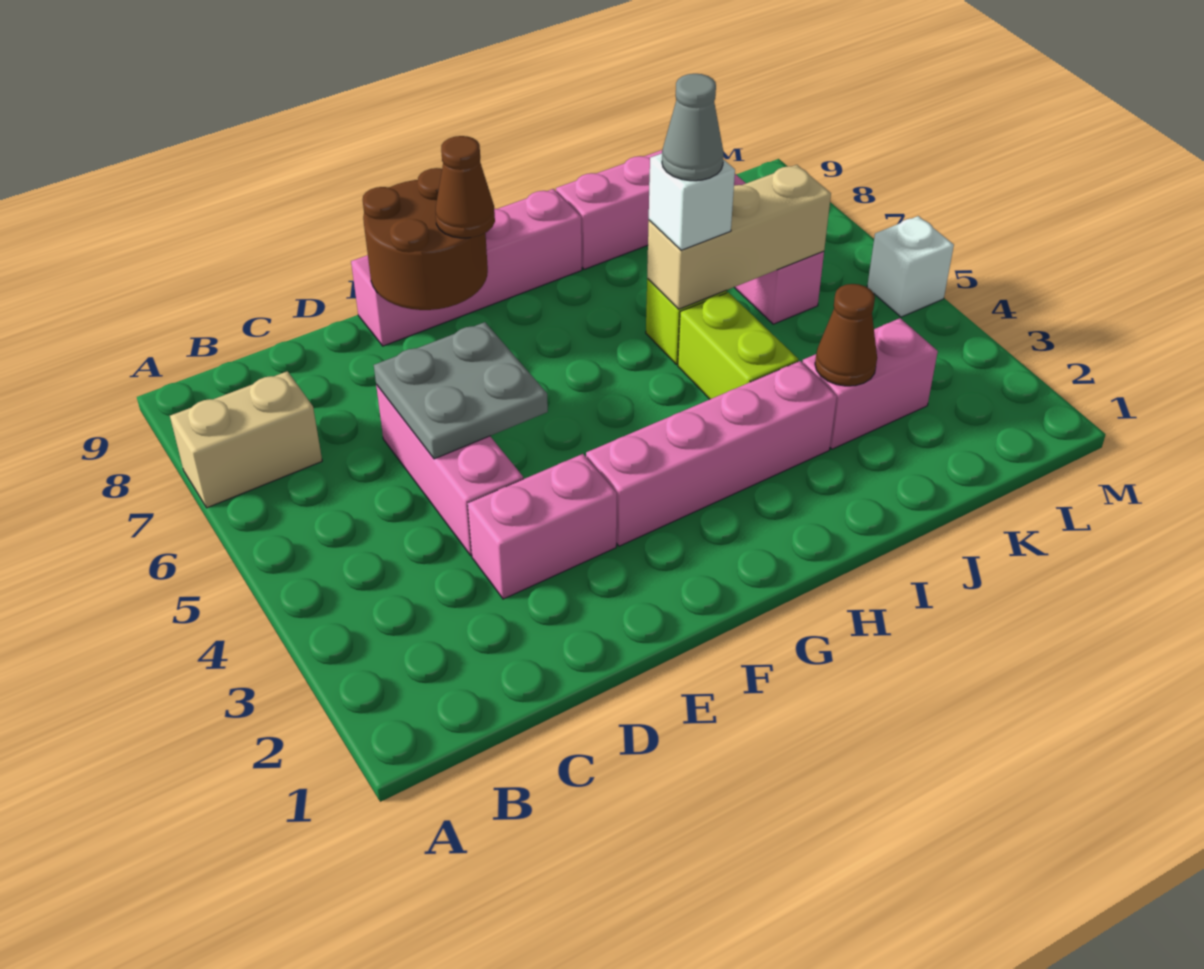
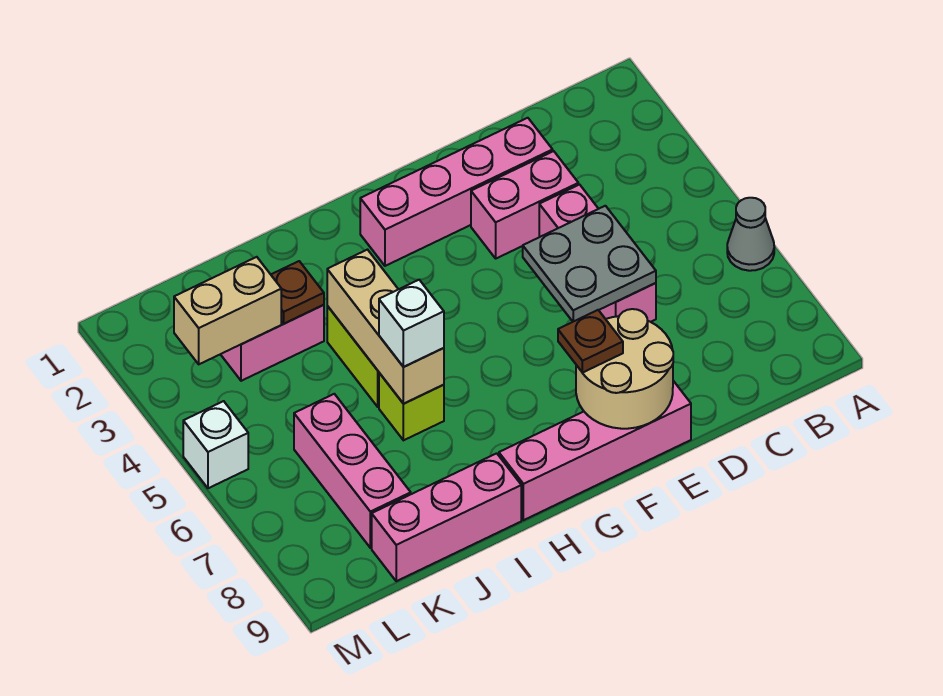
tan brick A7:B7 level 1 -> tan brick K3:L3 level 2
brown round brick E8:F9 level 2 -> tan round brick E8:F9 level 2
pink brick F3:I3 level 1 -> pink brick D2:G2 level 1
brown cone F8 level 3 -> brown plate F8 level 3
tan brick I6:K6 level 2 -> tan brick I4:I6 level 2
grey cone I6 level 4 -> grey cone A6 level 1
brown cone J3 level 2 -> brown plate J3 level 2

